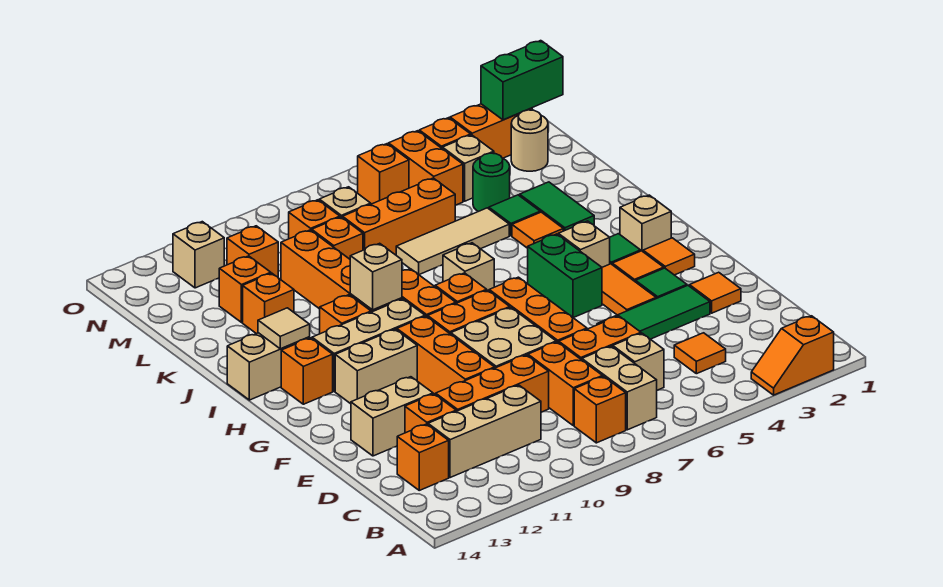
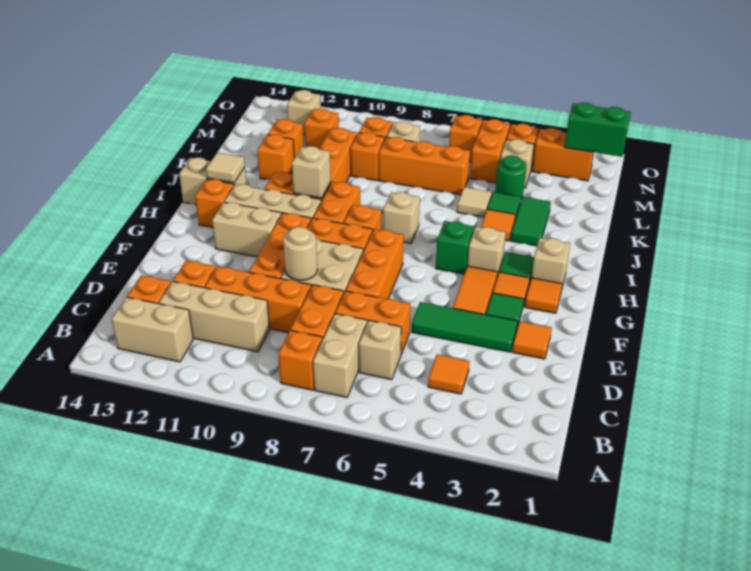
orange slope A2:A3 level 1 top 2 -> none
tan brick E12:E13 level 1 -> tan brick B12:B13 level 1
green brick G5:H5 level 1 -> green brick H5 level 1
tan tile K5:K7 level 1 -> tan tile K5 level 1
tan round brick M2 level 1 -> tan round brick E9 level 2

